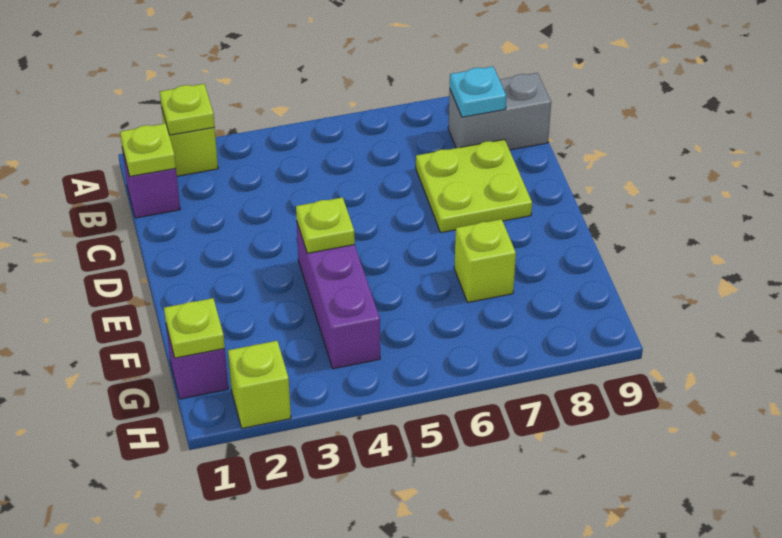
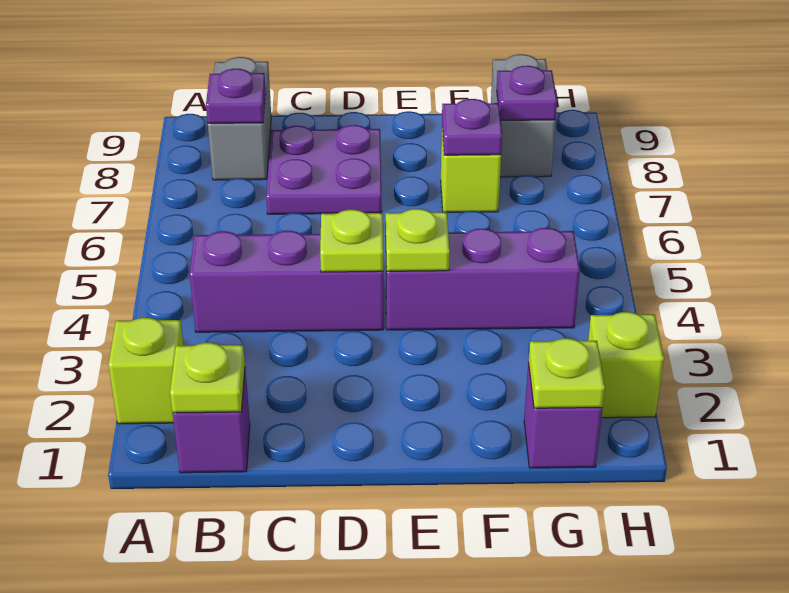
lime plate A2 level 2 -> lime plate D4 level 2
none -> purple brick B4:D4 level 1
cyan plate B8 level 2 -> purple plate B8 level 2
lime plate C7:D8 level 1 -> purple plate C7:D8 level 1
none -> purple plate F7 level 2
none -> grey brick G8:G9 level 1
none -> purple plate G8 level 2

